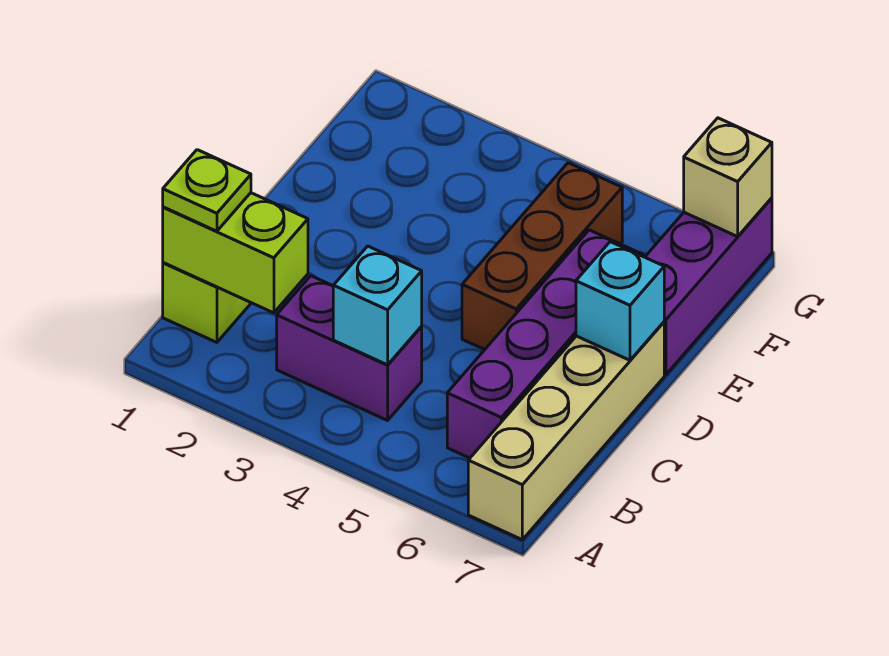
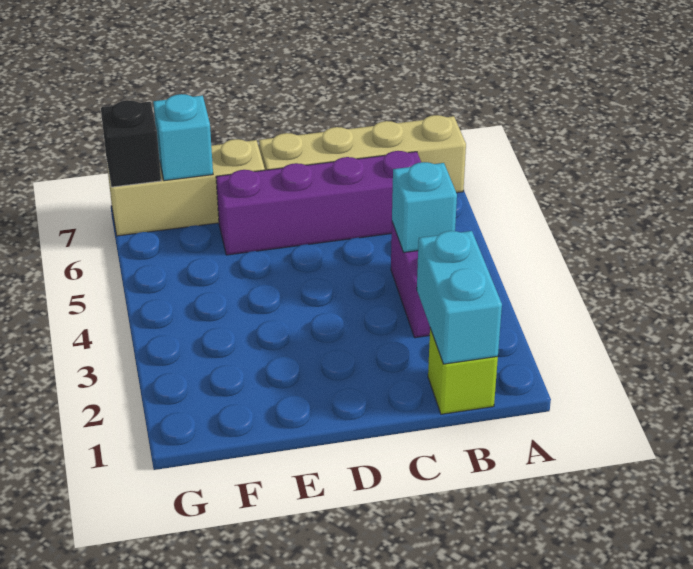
lime brick B1:B2 level 2 -> cyan brick B1:B2 level 2
lime plate B1 level 3 -> none
brown brick D5:F5 level 1 -> none
cyan brick D7 level 2 -> cyan brick F7 level 2
purple brick E7:G7 level 1 -> tan brick E7:G7 level 1
tan brick G7 level 2 -> black brick G7 level 2

